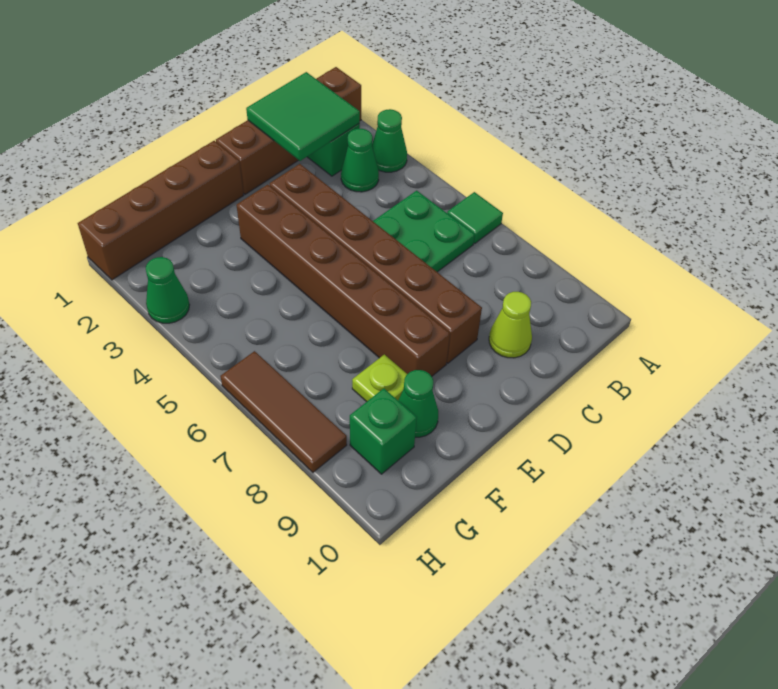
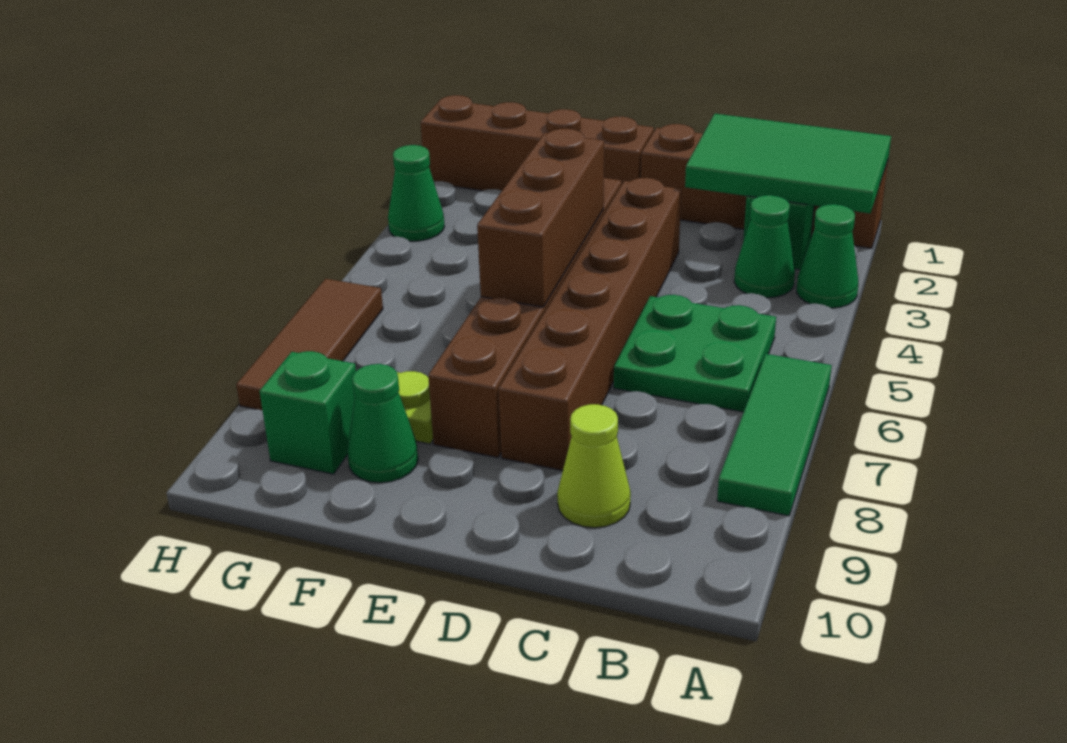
green tile A6 level 1 -> green tile A6:A8 level 1
green tile B1:C2 level 2 -> green tile A1:C2 level 2
none -> brown brick E4:E6 level 2

